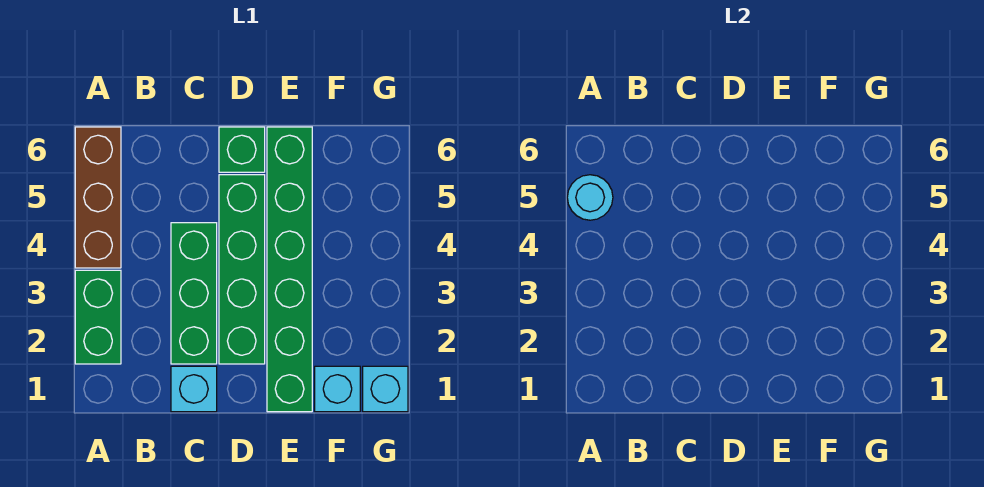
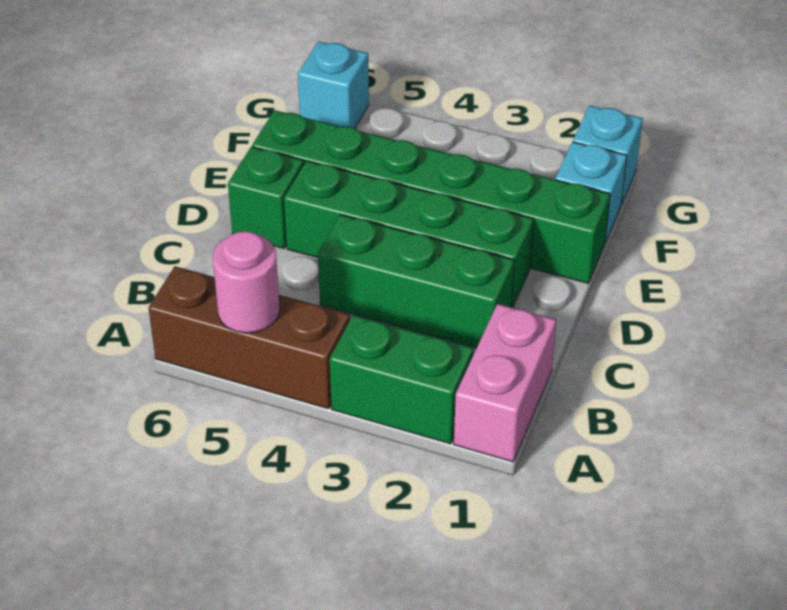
none -> pink brick A1:B1 level 1
cyan round brick A5 level 2 -> pink round brick A5 level 2
cyan brick C1 level 1 -> cyan brick G6 level 1

